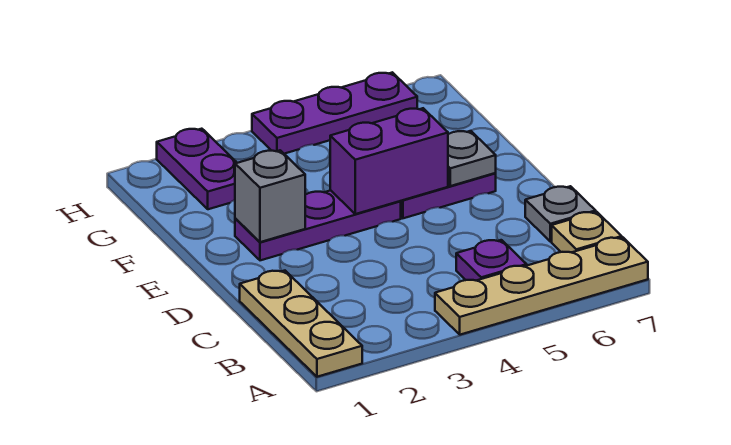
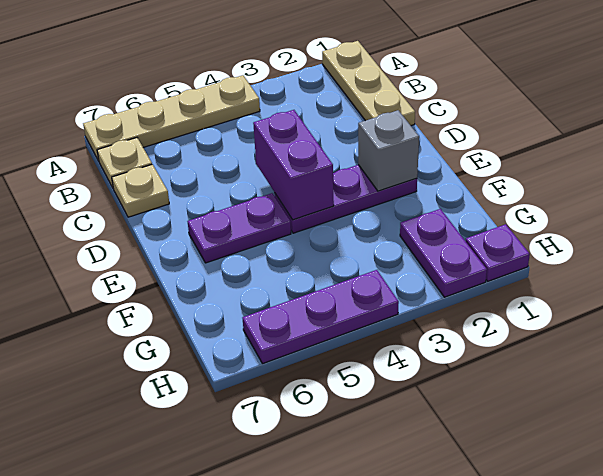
purple plate B5 level 1 -> purple plate H1 level 1
grey plate C7 level 1 -> tan plate C7 level 1
purple brick E4:E5 level 2 -> purple brick D4:E4 level 2
grey plate E6 level 2 -> none

